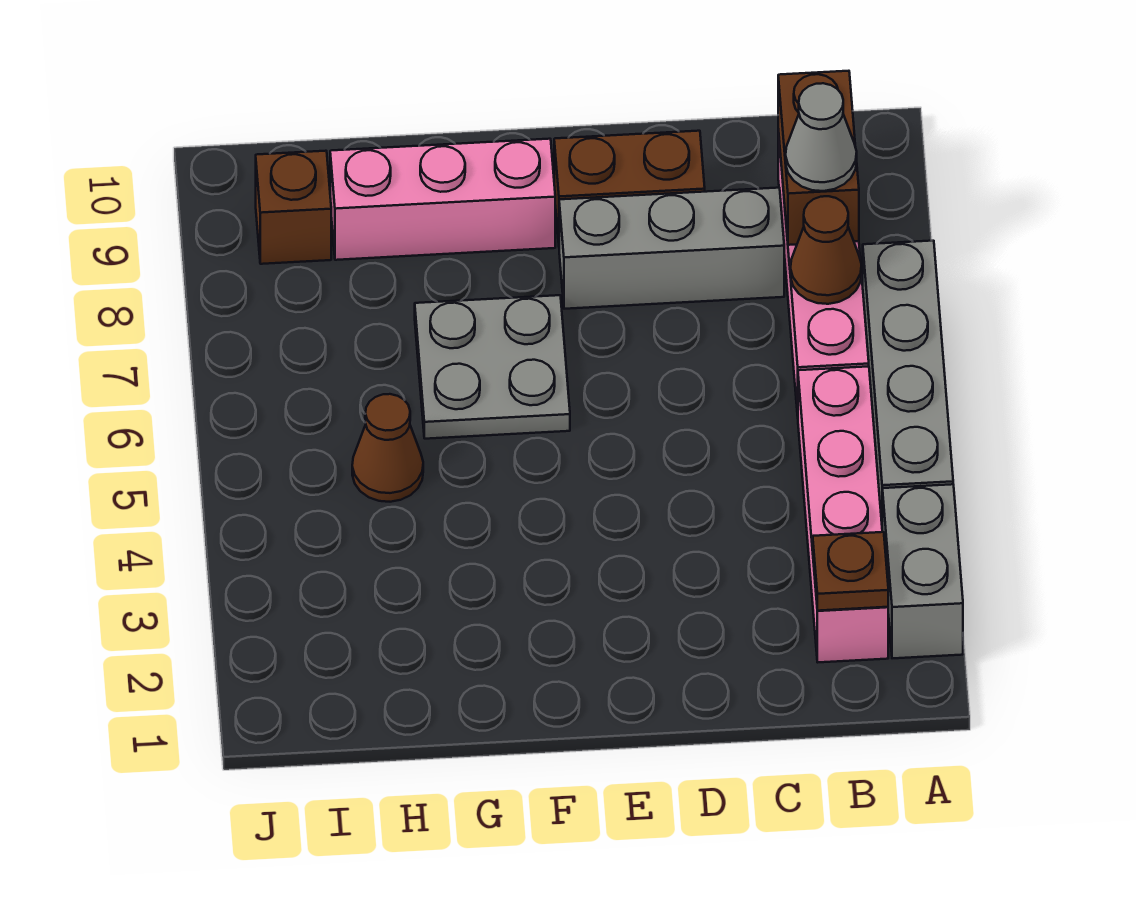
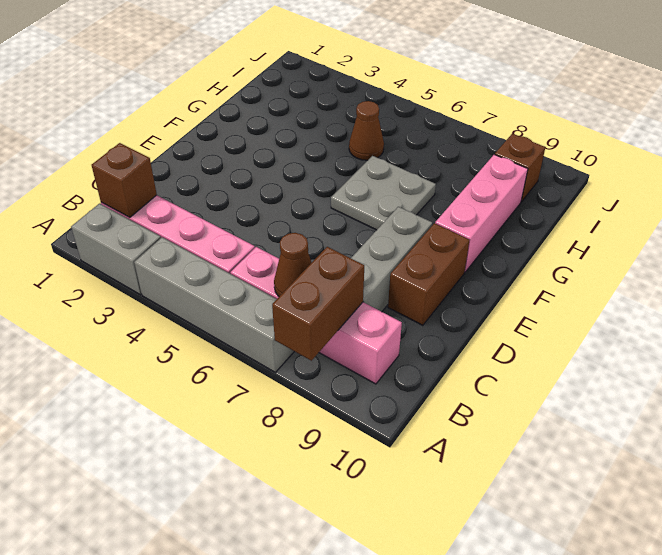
brown plate B2 level 2 -> brown brick B2 level 2
brown brick B8:B9 level 2 -> brown brick A8:B8 level 2
grey cone B8 level 3 -> none

